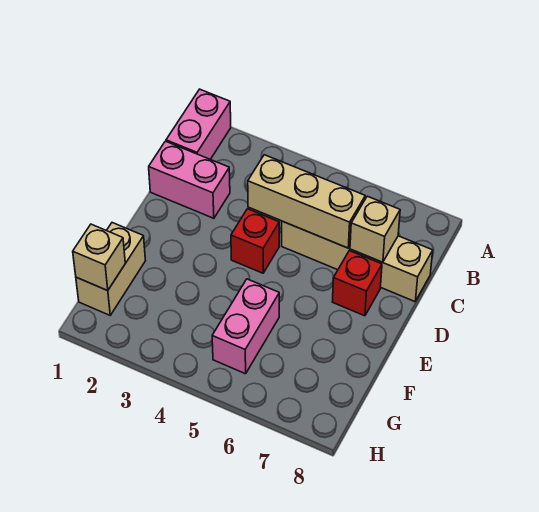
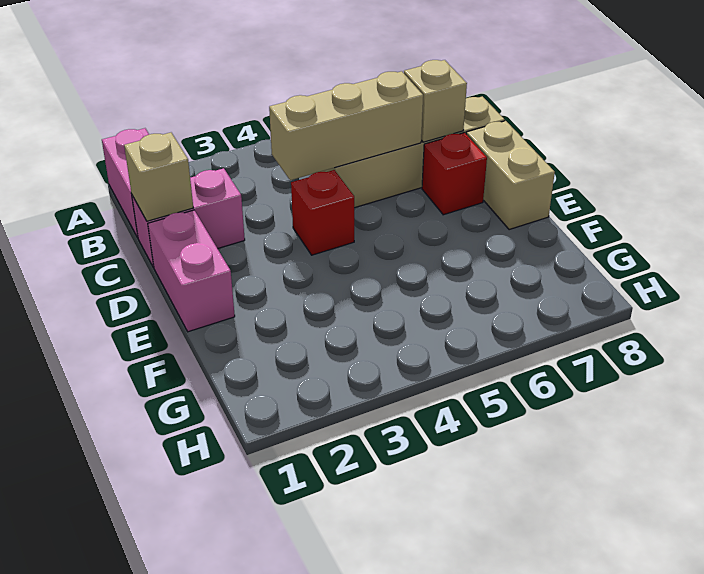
tan brick F1:G1 level 1 -> tan brick D8:E8 level 1
pink brick F5:G5 level 1 -> pink brick D1:E1 level 1
tan brick G1 level 2 -> tan brick C1 level 2

